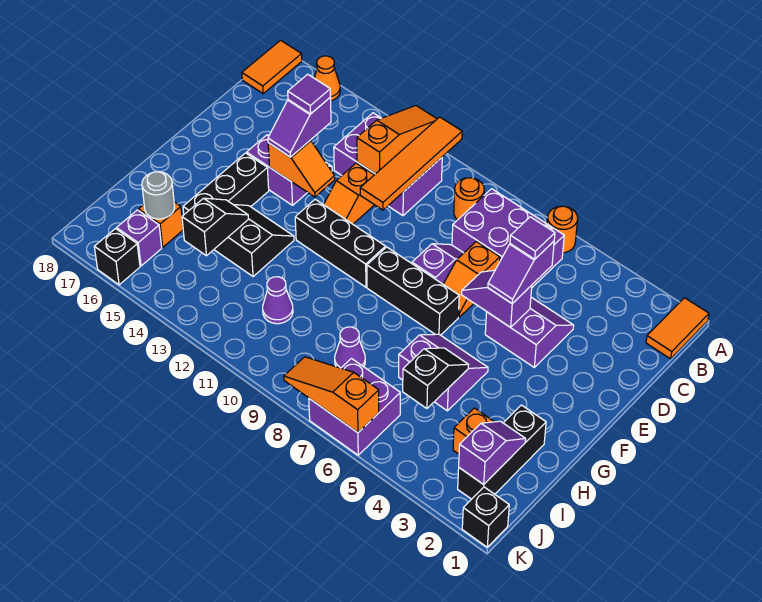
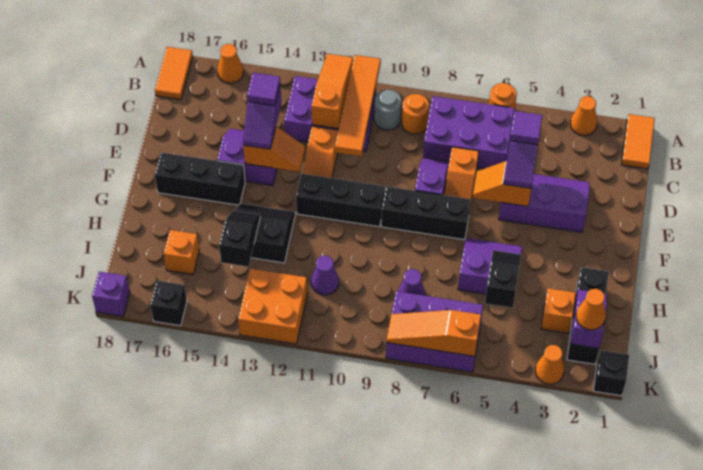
none -> orange cone A3 level 1
purple slope D4:E5 level 1 top E -> purple slope D3:E5 level 1 top E
purple slope E5:E6 level 2 top 5 -> orange slope E5:E6 level 2 top 5
black brick F15:H15 level 1 -> black brick F15:F17 level 1
grey round brick I16 level 2 -> grey round brick B10 level 1
none -> orange cone J2 level 3
purple brick J6:K7 level 1 -> purple brick J6:K8 level 1
none -> orange brick J12:K13 level 1
purple brick J16 level 1 -> purple brick K18 level 1
none -> orange cone K3 level 1

